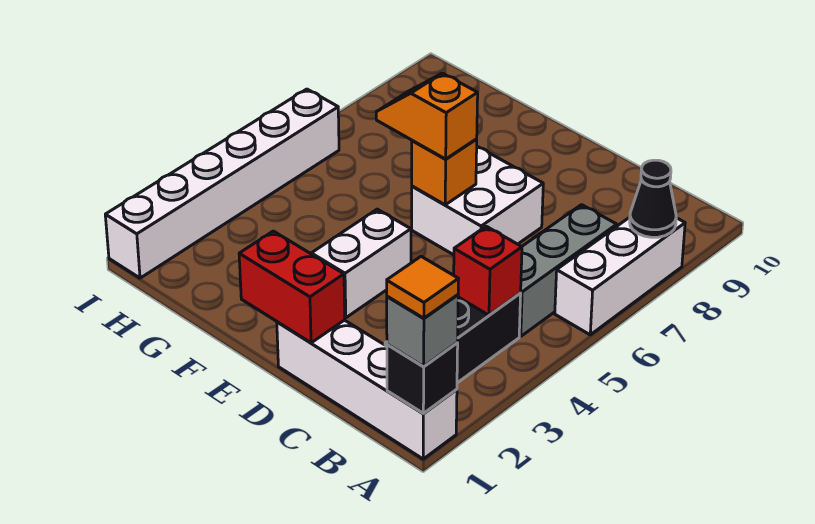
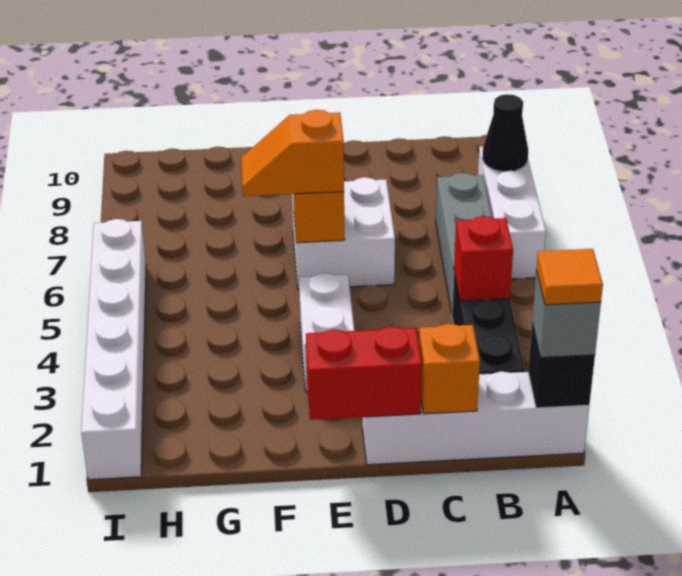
none -> orange brick C1 level 2

